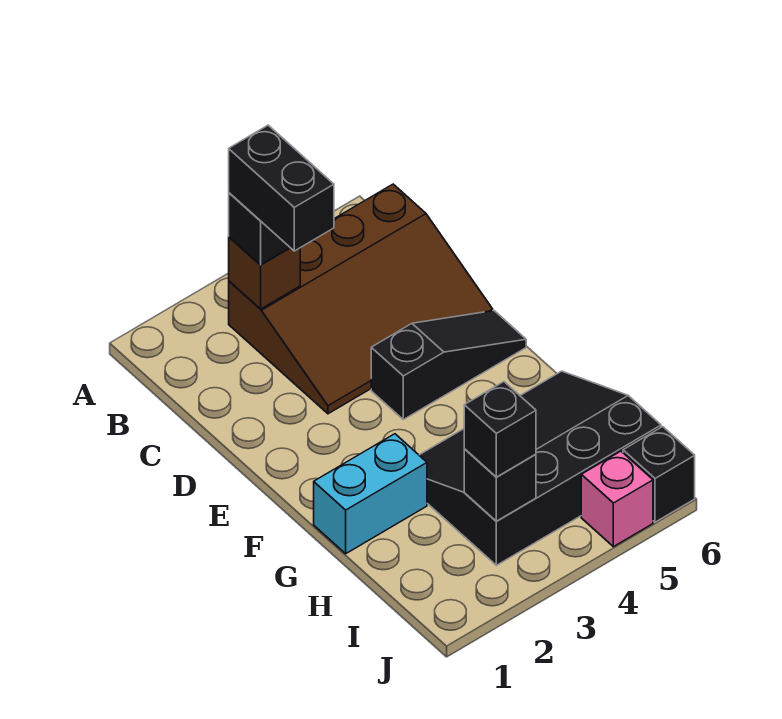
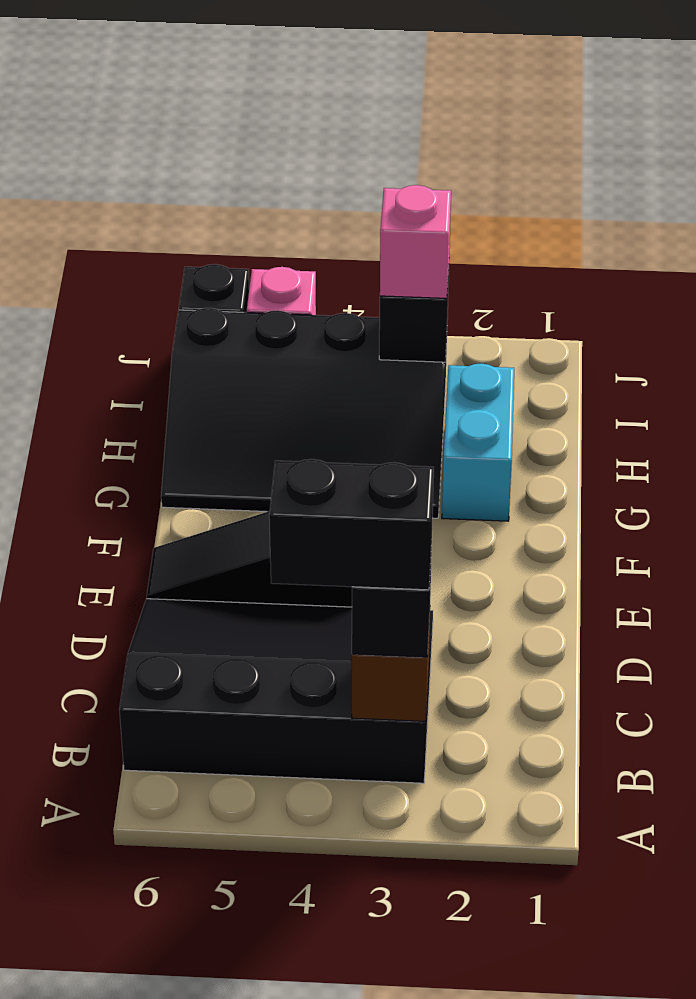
brown slope B3:D6 level 1 top B -> black slope B3:D6 level 1 top B
black brick B3:C3 level 4 -> black brick B3:B4 level 4
cyan brick G1:G2 level 1 -> cyan brick G2:H2 level 1
black brick I3 level 3 -> pink brick I3 level 3

